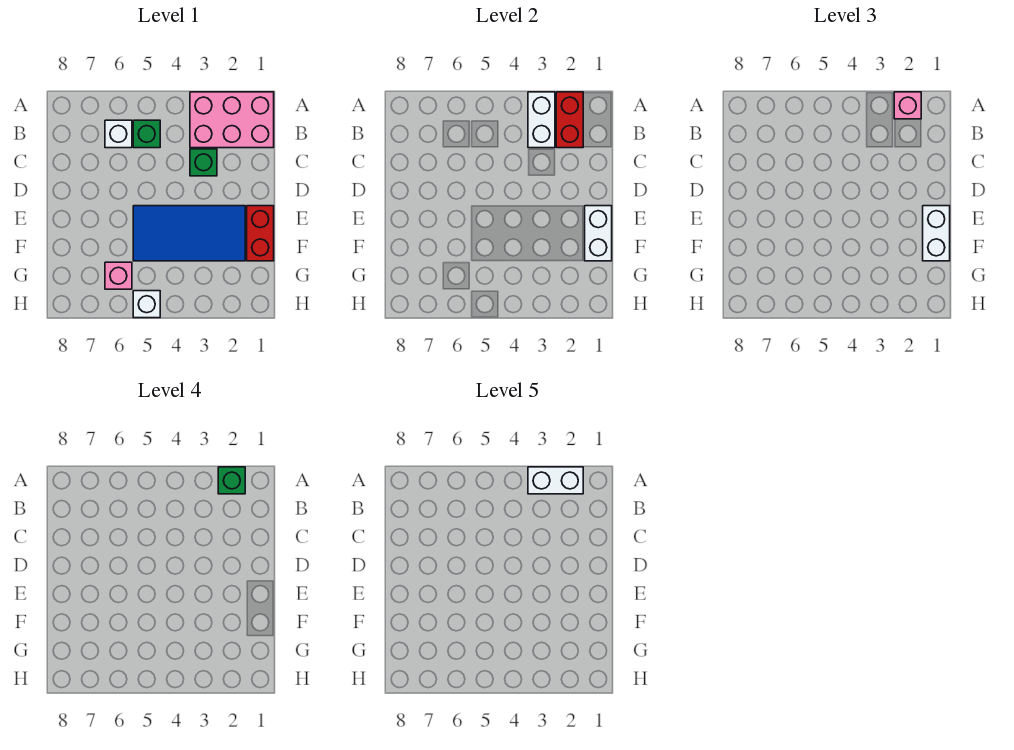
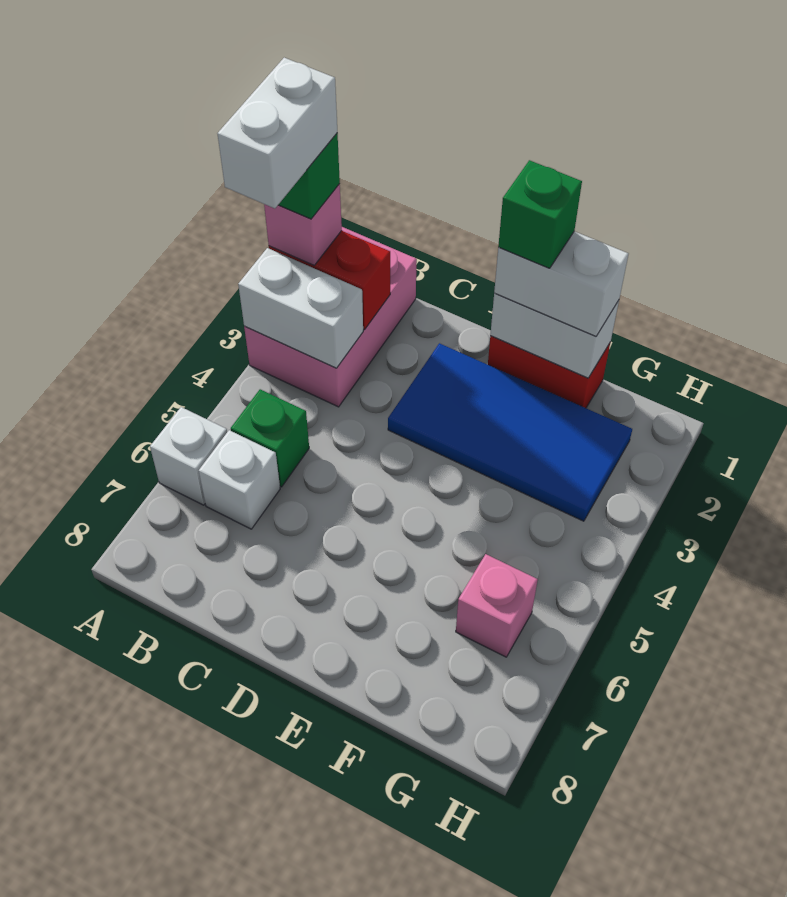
green brick C3 level 1 -> green brick E1 level 4
blue tile E2:F5 level 1 -> blue tile D2:G3 level 1
white brick H5 level 1 -> white brick A6 level 1

